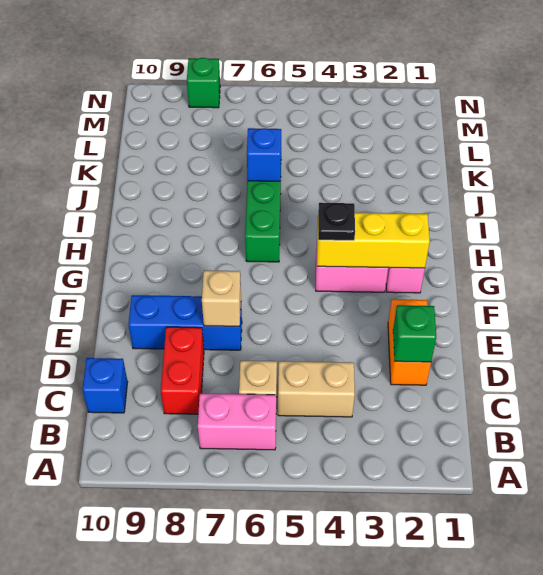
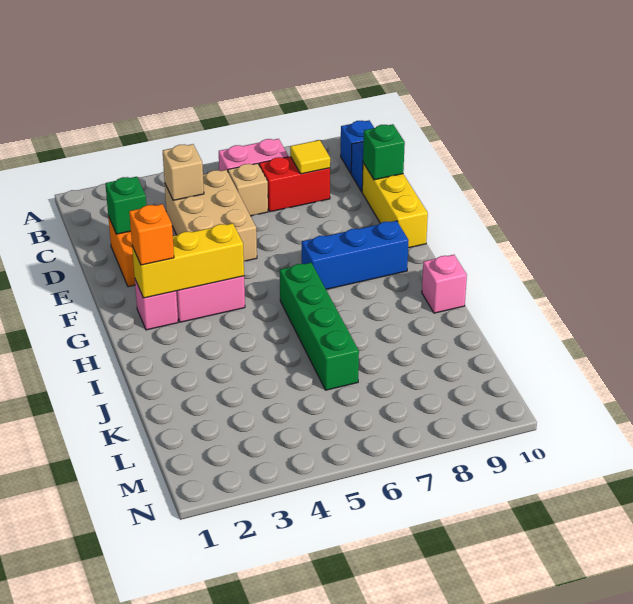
tan brick C4:C5 level 1 -> tan brick C4:E5 level 1
red brick C8:D8 level 1 -> red brick C7:C8 level 1
none -> yellow tile C8 level 2
none -> yellow brick D10:F10 level 1
blue brick E7:E9 level 1 -> blue brick G7:G9 level 1
tan brick E7 level 2 -> tan brick C4 level 2
none -> orange brick G2 level 3
black plate G4 level 3 -> none
none -> pink brick I10 level 1
blue brick J6 level 2 -> blue brick B10 level 1
green brick N8 level 1 -> green brick D10 level 2

